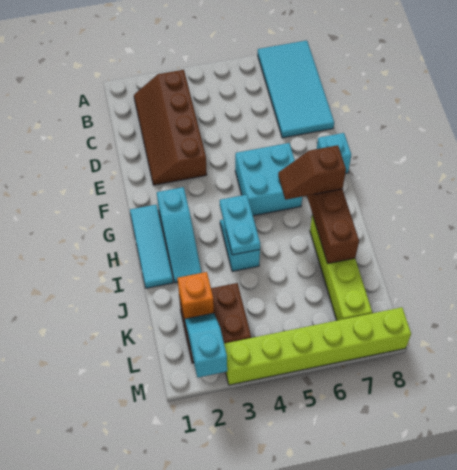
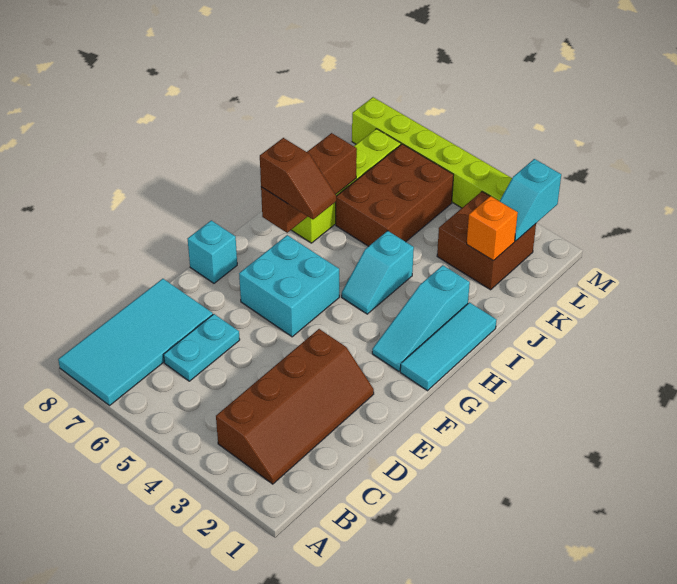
cyan slope G2:I2 level 1 top G -> cyan slope G2:I2 level 1 top I
cyan plate H4:I4 level 2 -> cyan plate C6:D6 level 1
none -> brown brick J5:L6 level 1

